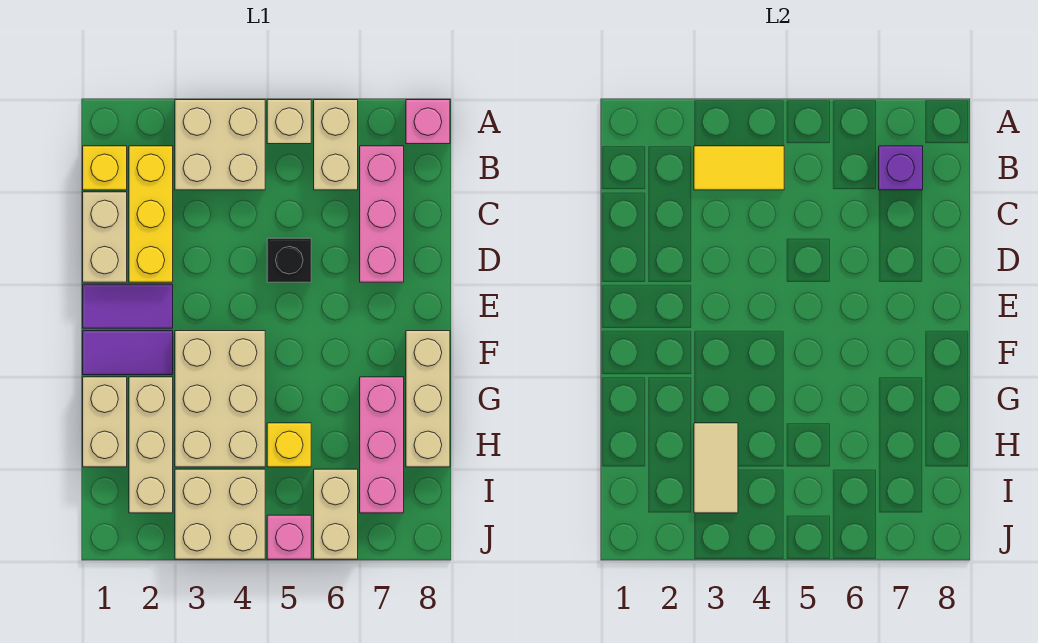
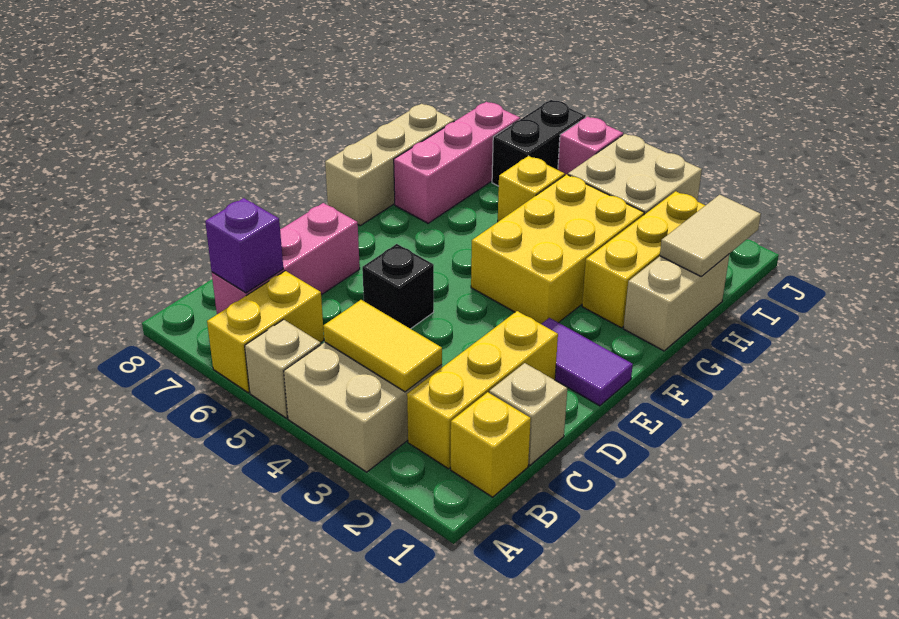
tan brick A6:B6 level 1 -> yellow brick A6:B6 level 1
pink brick A8 level 1 -> none
tan brick C1:D1 level 1 -> tan brick C1 level 1
purple tile F1:F2 level 1 -> none
tan brick F3:H4 level 1 -> yellow brick F3:H4 level 1
tan brick G2:I2 level 1 -> yellow brick G2:I2 level 1
tan tile H3:I3 level 2 -> tan tile H1:I1 level 2
tan brick I6:J6 level 1 -> black brick I6:J6 level 1

